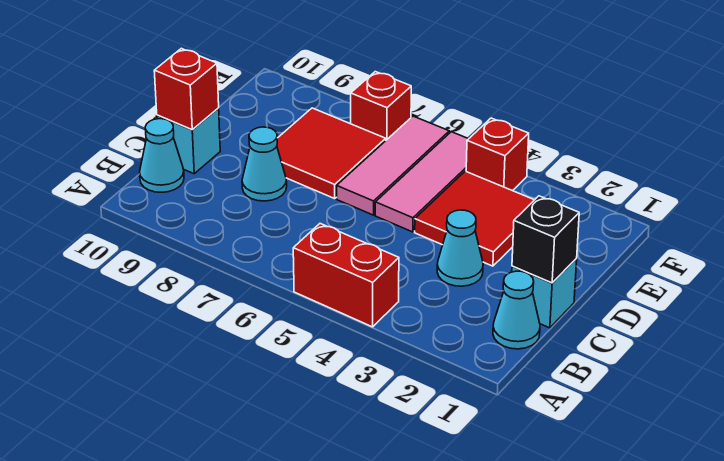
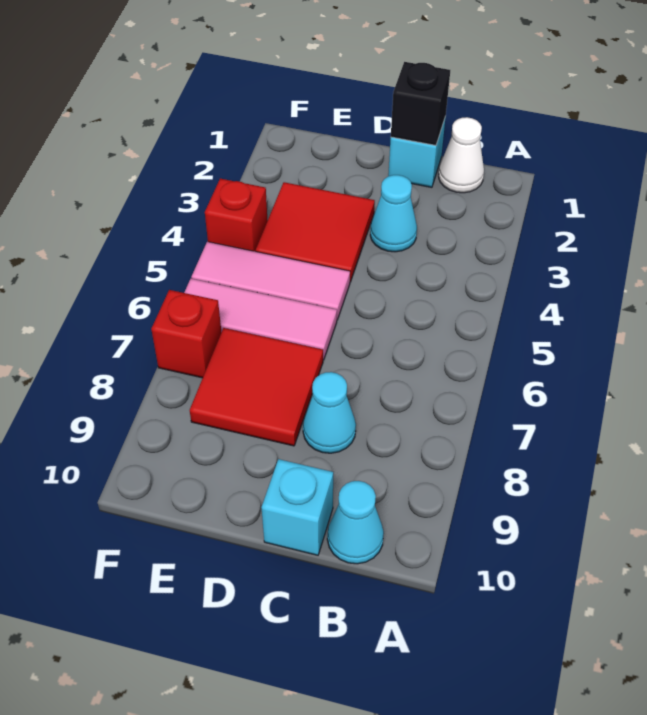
red brick A4:A5 level 1 -> none
cyan cone B1 level 1 -> white cone B1 level 1
red brick C10 level 2 -> none

